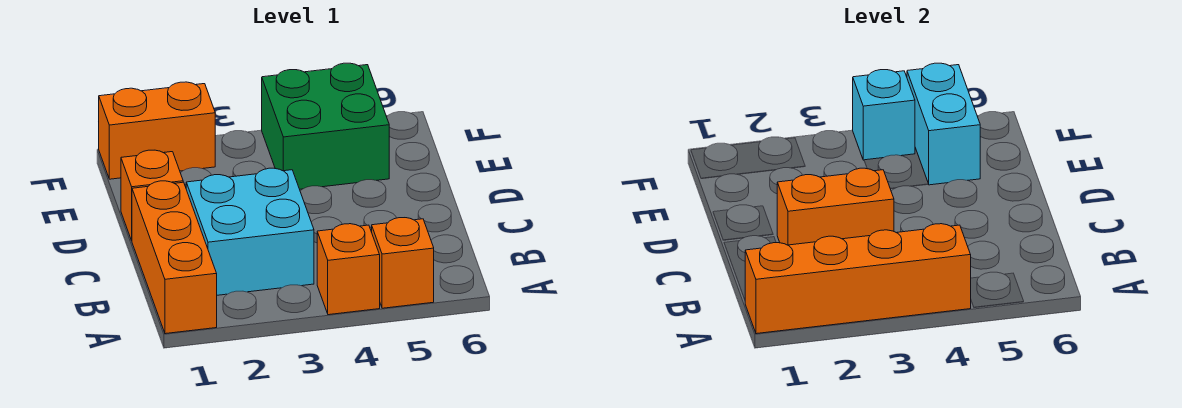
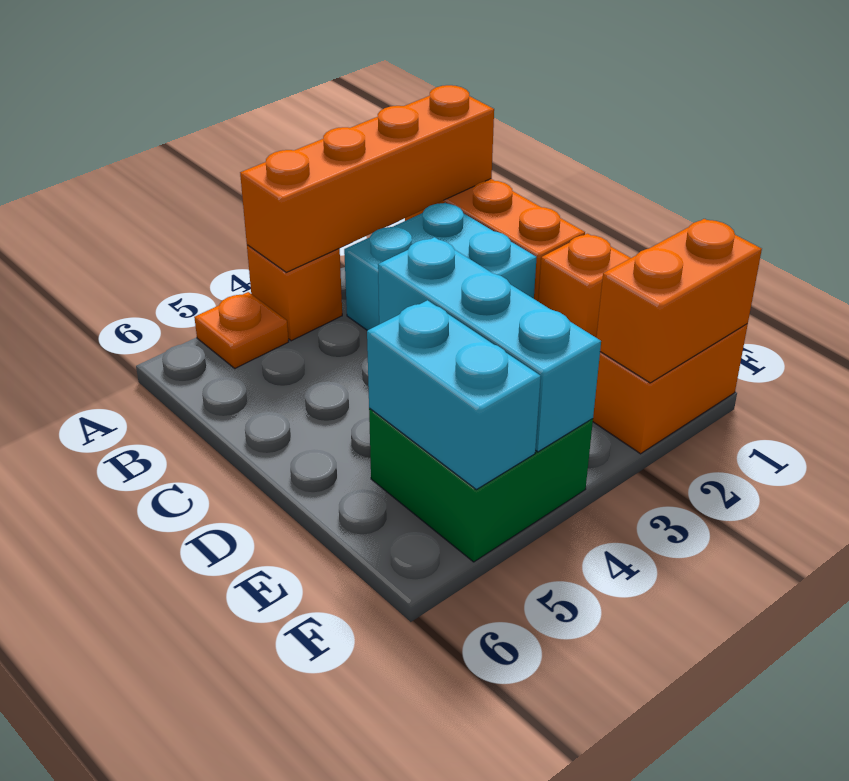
orange brick A5 level 1 -> orange plate A5 level 1
orange brick C2:C3 level 2 -> orange brick F1:F2 level 2
cyan brick F4 level 2 -> cyan brick D4:F4 level 2

